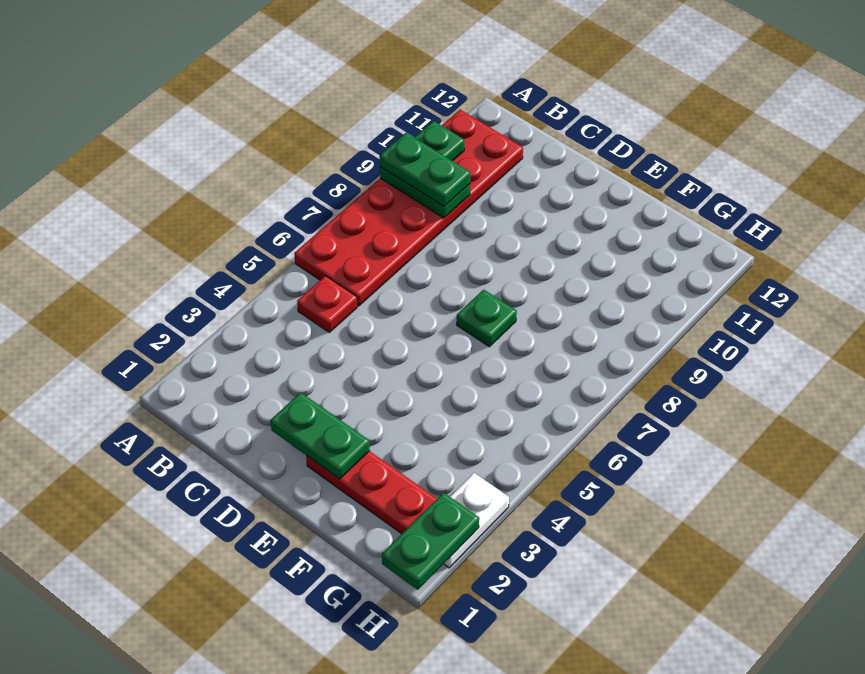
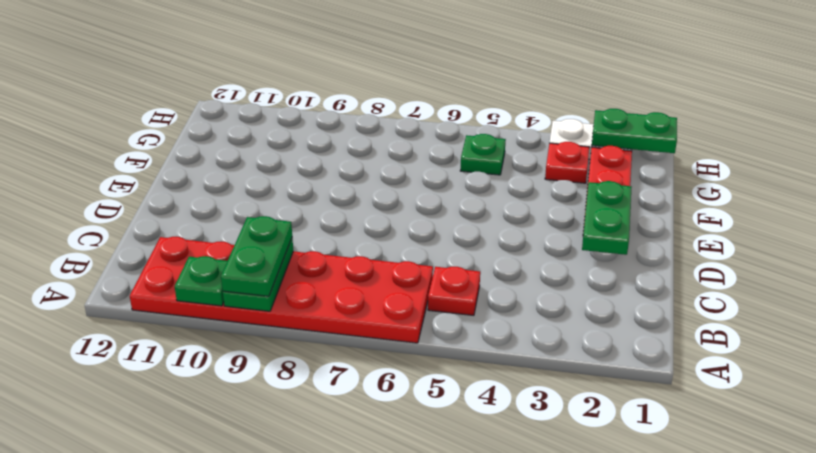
green plate E7 level 1 -> green plate G5 level 1
none -> red plate G3 level 1

